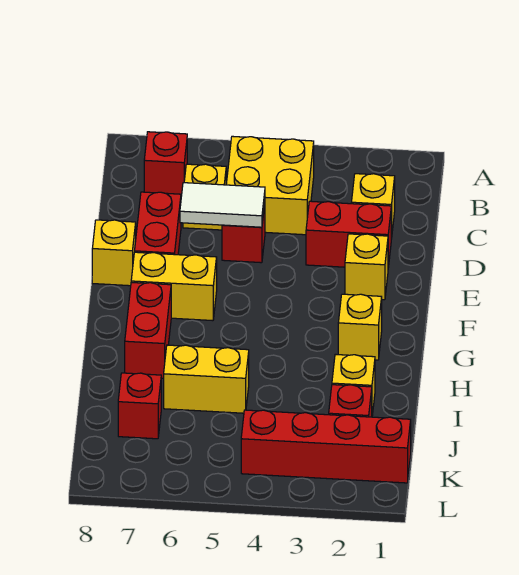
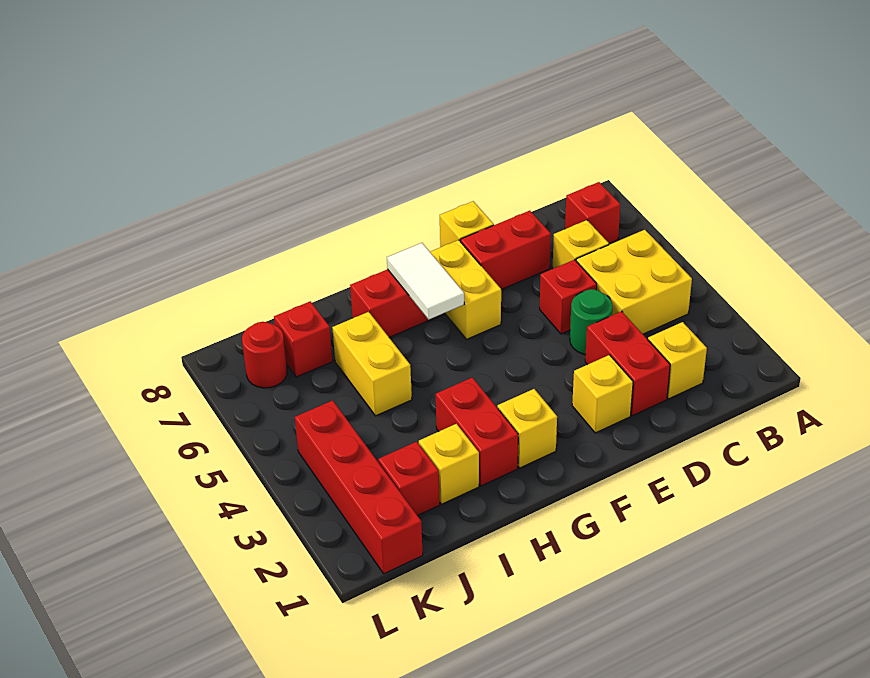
none -> green round brick D4 level 1
white tile D5:D6 level 2 -> white tile G6:G7 level 2
none -> red brick H2:H3 level 1
none -> red round brick K7 level 1

